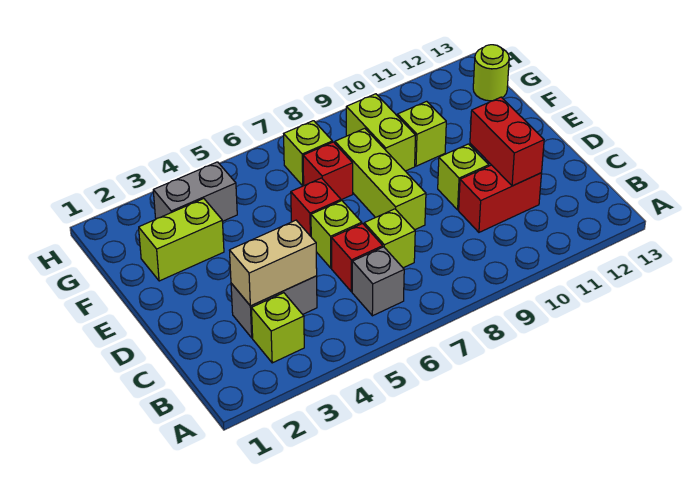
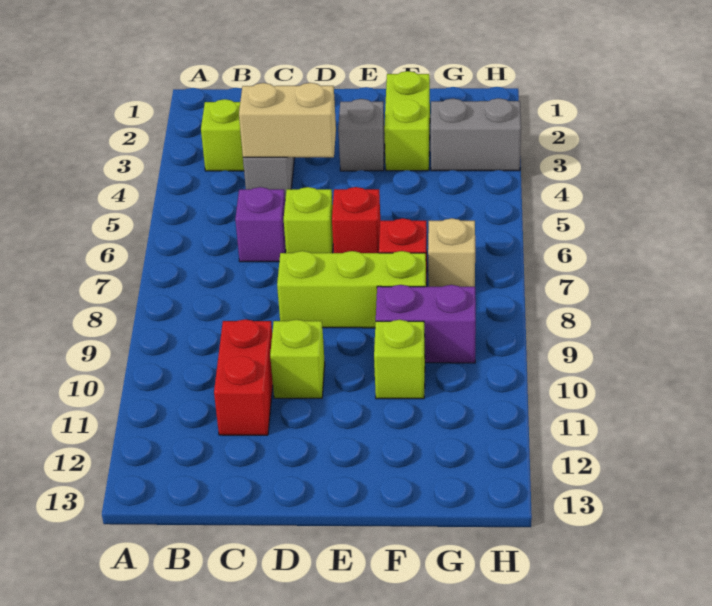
grey brick B6 level 1 -> grey brick E3 level 1
tan brick C3:C4 level 2 -> tan brick C4:D4 level 2
red brick C6 level 1 -> purple brick C6 level 1
lime brick C7 level 1 -> none
red brick C11:D11 level 2 -> none
lime brick F9:G9 level 1 -> purple brick F9:G9 level 1
grey brick G3:G4 level 1 -> grey brick G3:H3 level 1
lime brick G7 level 1 -> tan brick G7 level 1
lime round brick G13 level 1 -> none

